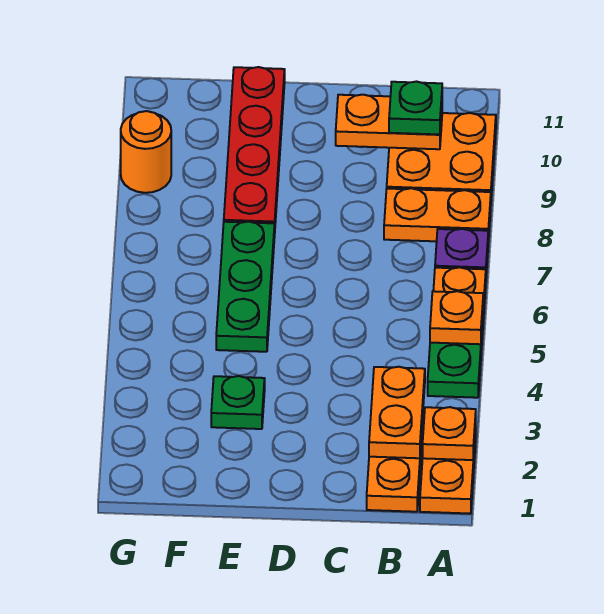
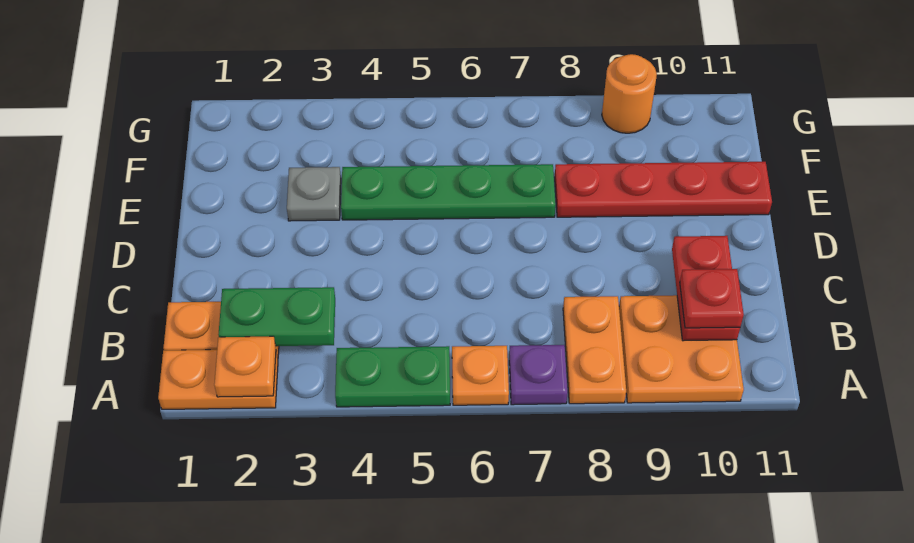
orange plate A5 level 2 -> none
orange plate B2:B3 level 2 -> green plate B2:B3 level 2
orange plate B10:C10 level 2 -> red plate B10:C10 level 2
green plate B10 level 3 -> red plate B10 level 3
green plate E3 level 1 -> grey plate E3 level 1
green plate E5:E7 level 1 -> green plate E4:E7 level 1

